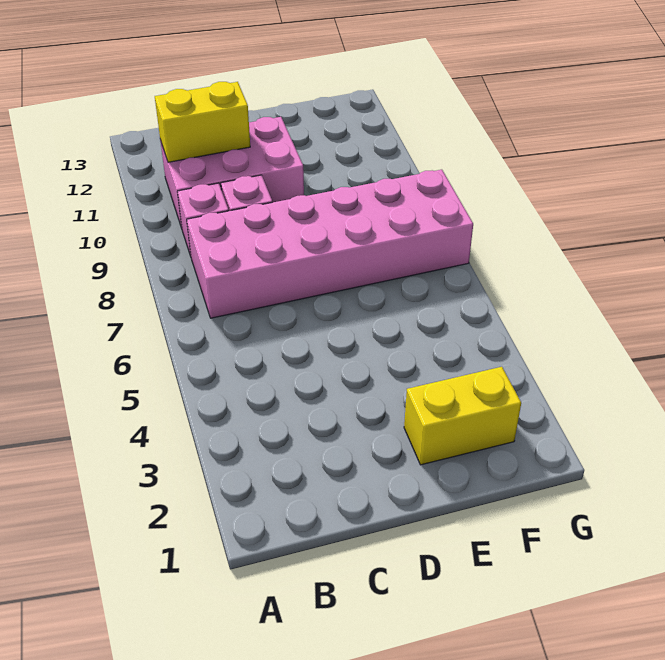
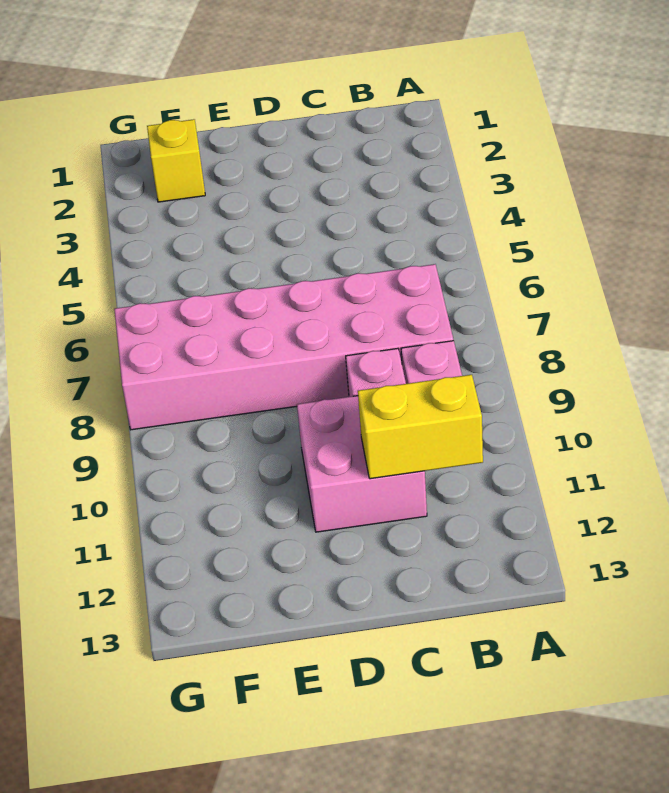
pink brick B10:D11 level 1 -> pink brick C10:D11 level 1
yellow brick E2:F2 level 1 -> yellow brick F2 level 1

